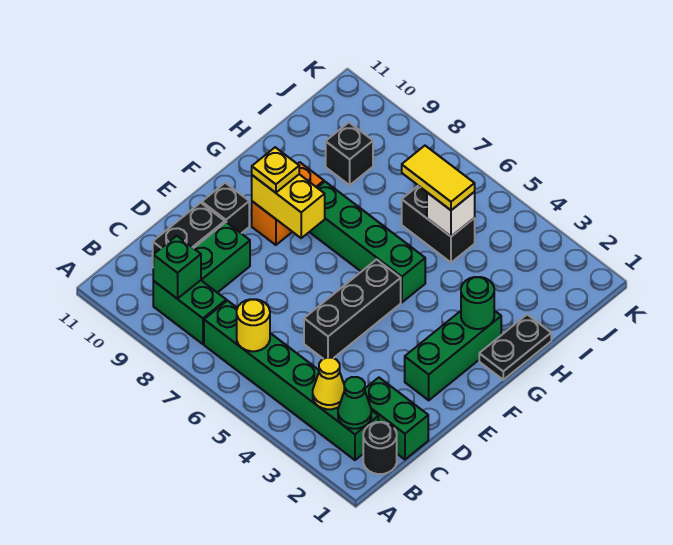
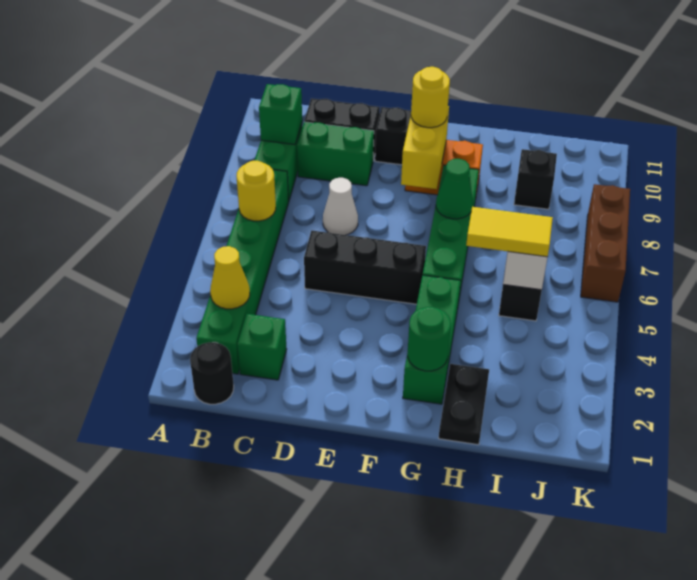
green cone B2 level 2 -> green cone G7 level 2
green brick C1:C2 level 1 -> green brick C2 level 1
none -> white cone D7 level 1
green brick E2:G2 level 1 -> green brick G2:G4 level 1
yellow plate F9 level 3 -> yellow round brick F9 level 3
black plate G1:H1 level 1 -> black plate H1:H2 level 1
yellow tile I5:I6 level 3 -> yellow tile H5:I5 level 3
none -> brown brick K6:K8 level 1

